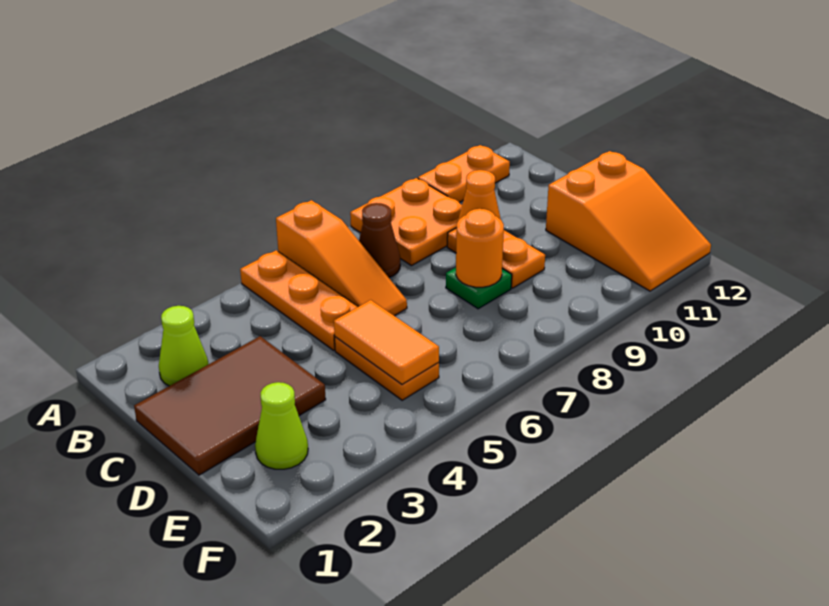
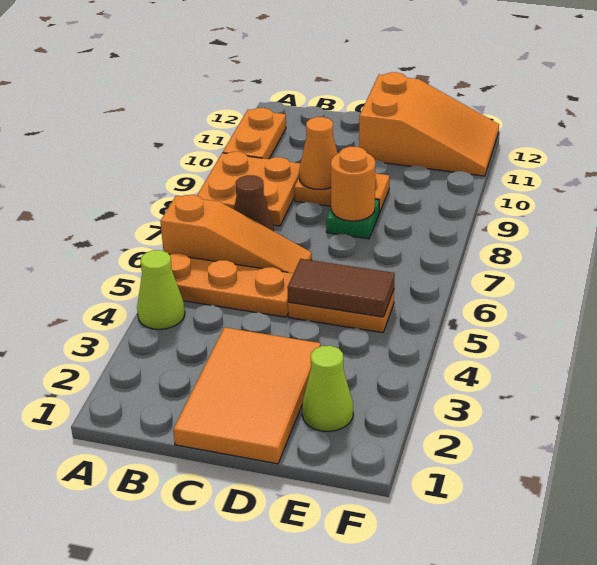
lime cone B2 level 1 -> lime cone A4 level 1
brown tile C1:D3 level 1 -> orange tile C1:D3 level 1
orange tile D5:E5 level 2 -> brown tile D5:E5 level 2

